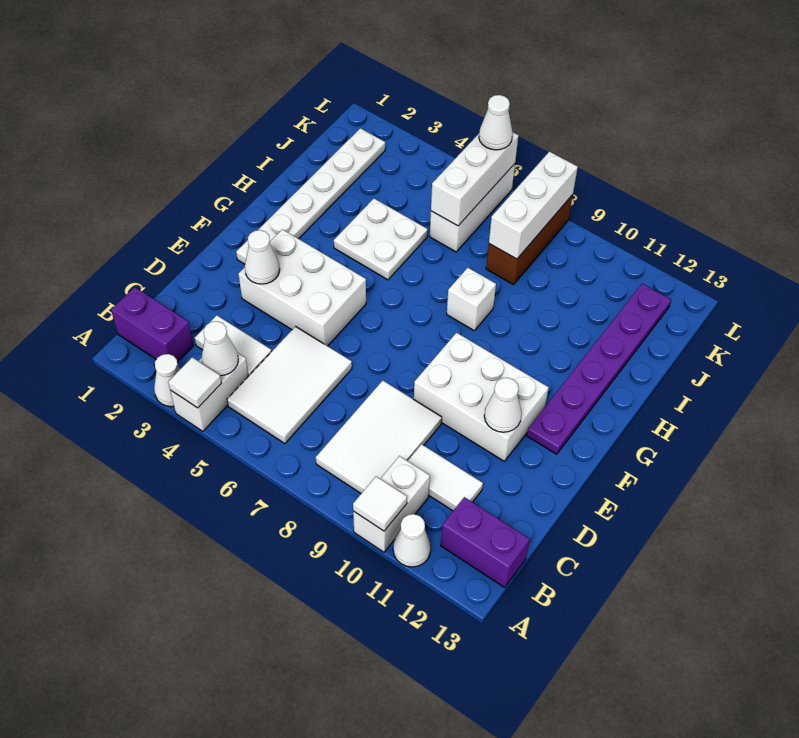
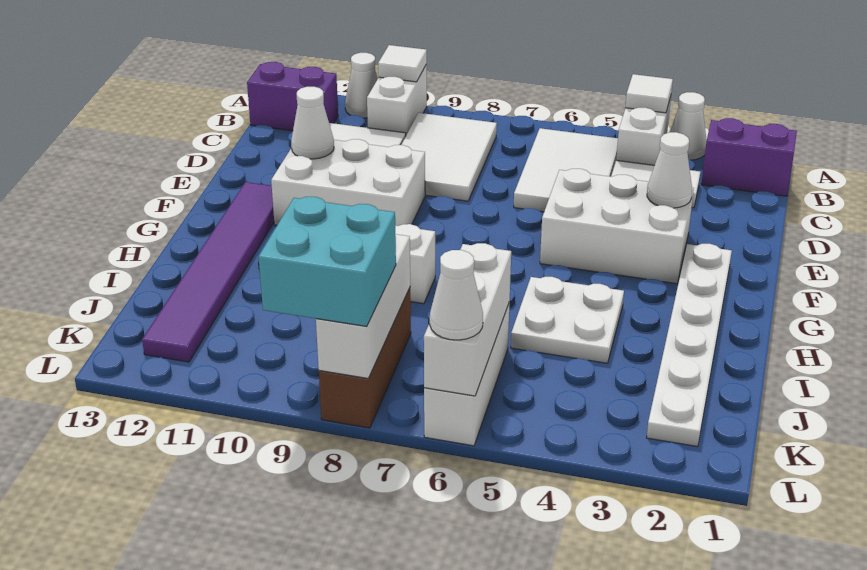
white cone B4 level 2 -> none
purple plate F12:K12 level 1 -> purple tile F12:K12 level 1
none -> cyan brick K8:L9 level 3

